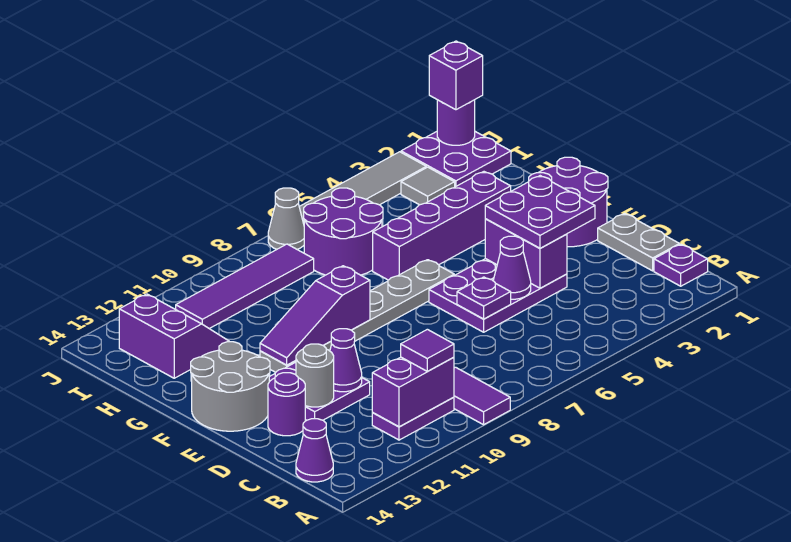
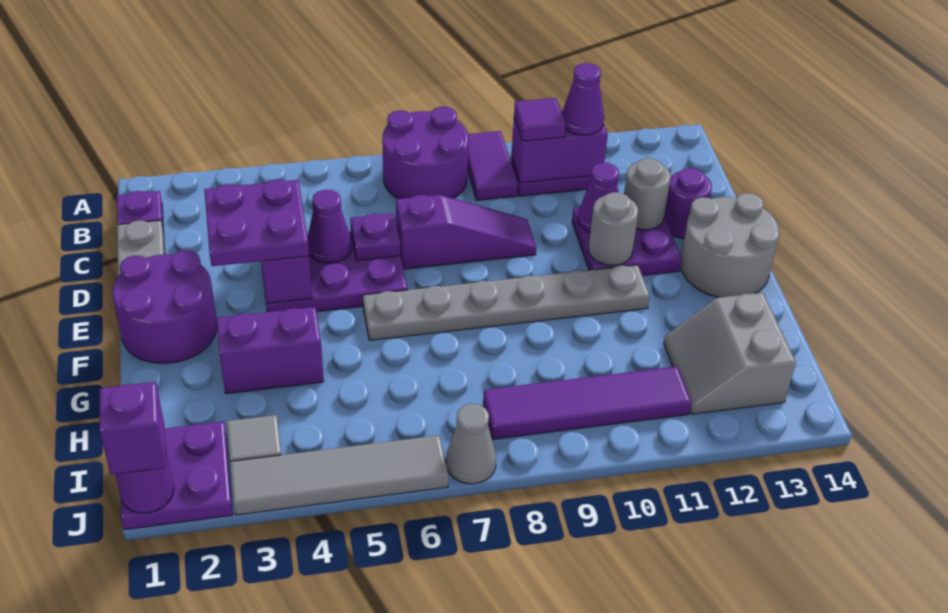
purple cone B14 level 1 -> purple cone B11 level 3
none -> grey round brick E11 level 2
purple slope F9:F11 level 2 top 9 -> purple slope D7:D9 level 1 top 7
purple brick G3:G6 level 1 -> purple brick G3:G4 level 1
purple round brick H6:I7 level 1 -> purple round brick A7:B8 level 1
purple slope H12:I13 level 1 top 13 -> grey slope H12:I13 level 1 top 13

